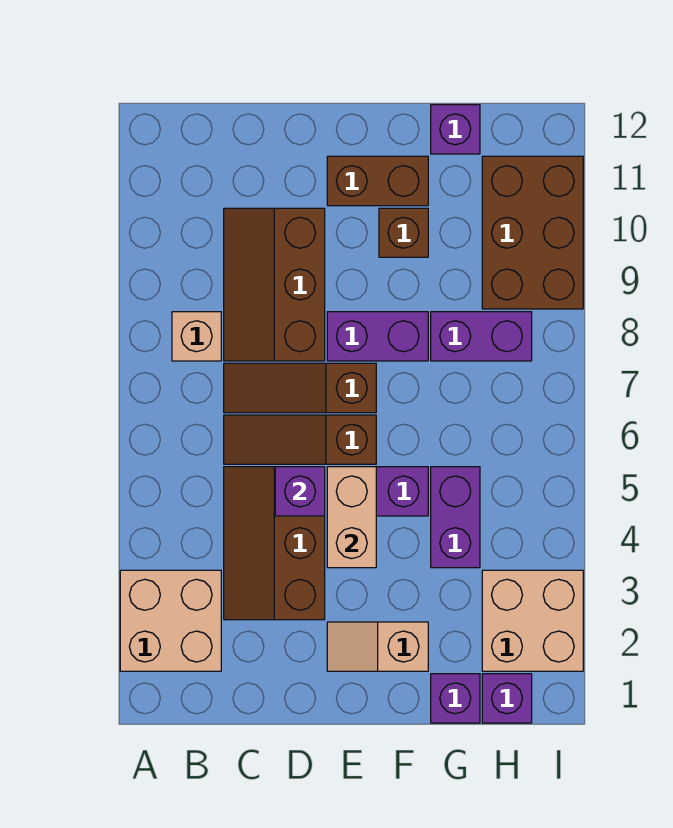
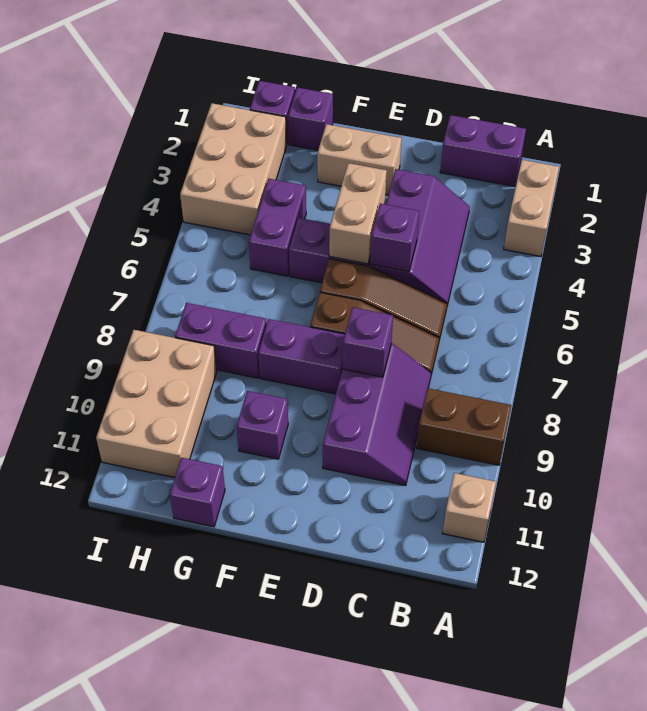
tan brick A2:B3 level 1 -> tan brick A2:A3 level 1
none -> purple brick B1:C1 level 1
tan brick B8 level 1 -> tan brick A11 level 1
brown slope C3:D5 level 1 top D -> purple slope C3:D5 level 1 top D
brown slope C8:D10 level 1 top D -> purple slope C8:D10 level 1 top D
none -> purple brick D8 level 2
tan slope E2:F2 level 1 top F -> tan brick E2:F2 level 1
brown brick E11:F11 level 1 -> brown brick A9:B9 level 1
brown brick F10 level 1 -> purple brick F10 level 1
tan brick H2:I3 level 1 -> tan brick H2:I4 level 1
brown brick H9:I11 level 1 -> tan brick H9:I11 level 1

